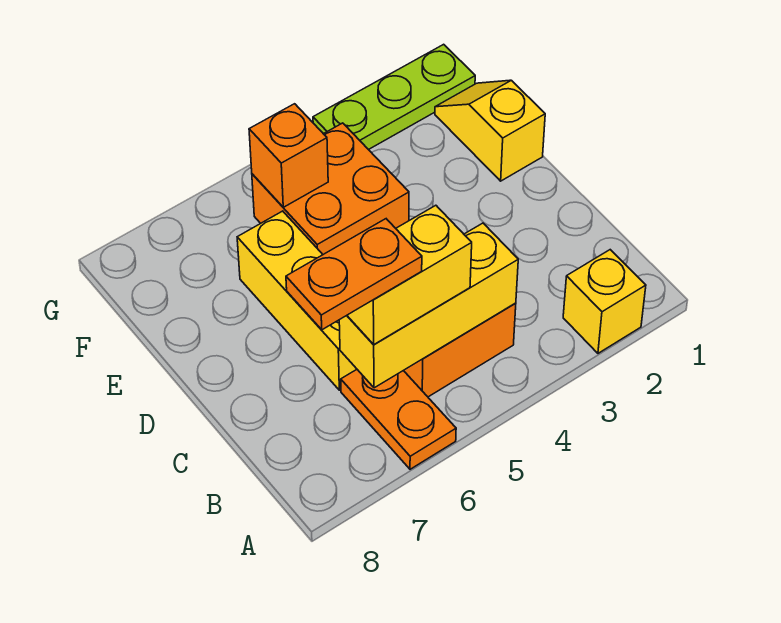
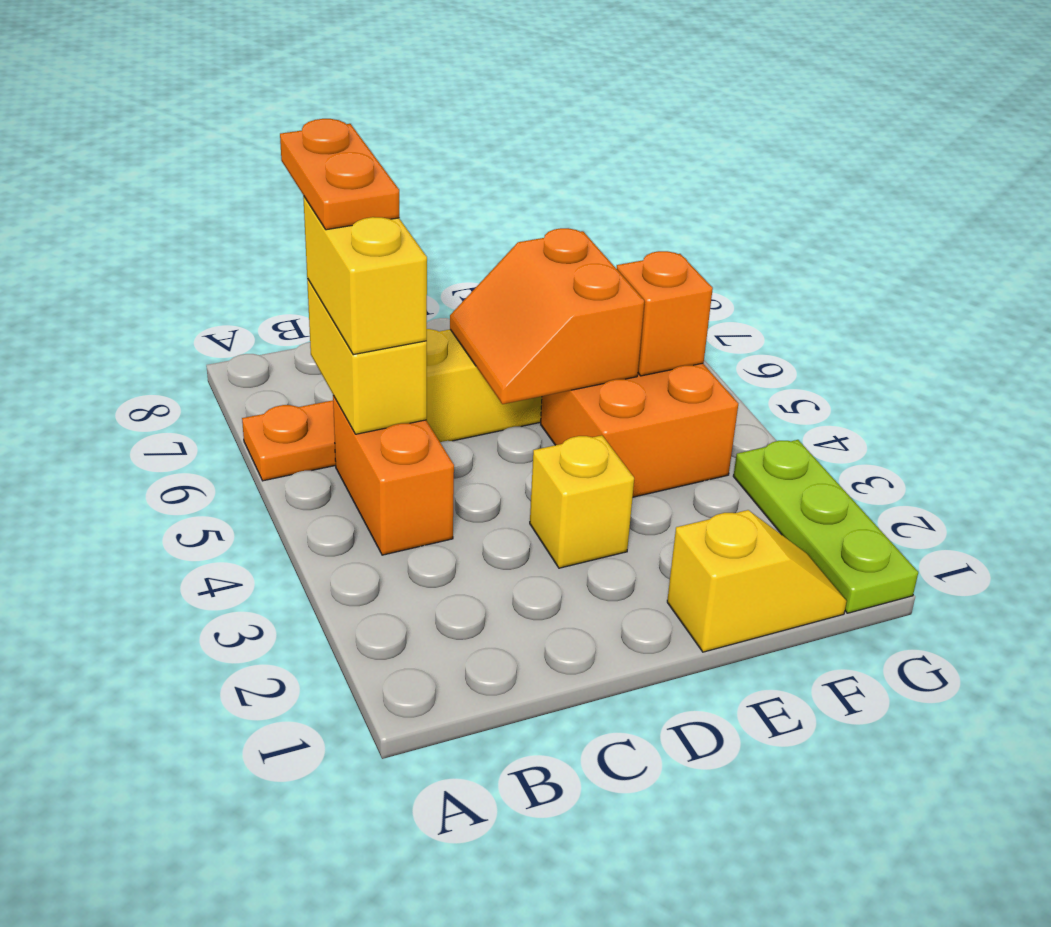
yellow brick A2 level 1 -> yellow brick D3 level 1
yellow brick B4:B6 level 2 -> yellow brick B5:B6 level 2
none -> orange slope D5:E6 level 2 top E

